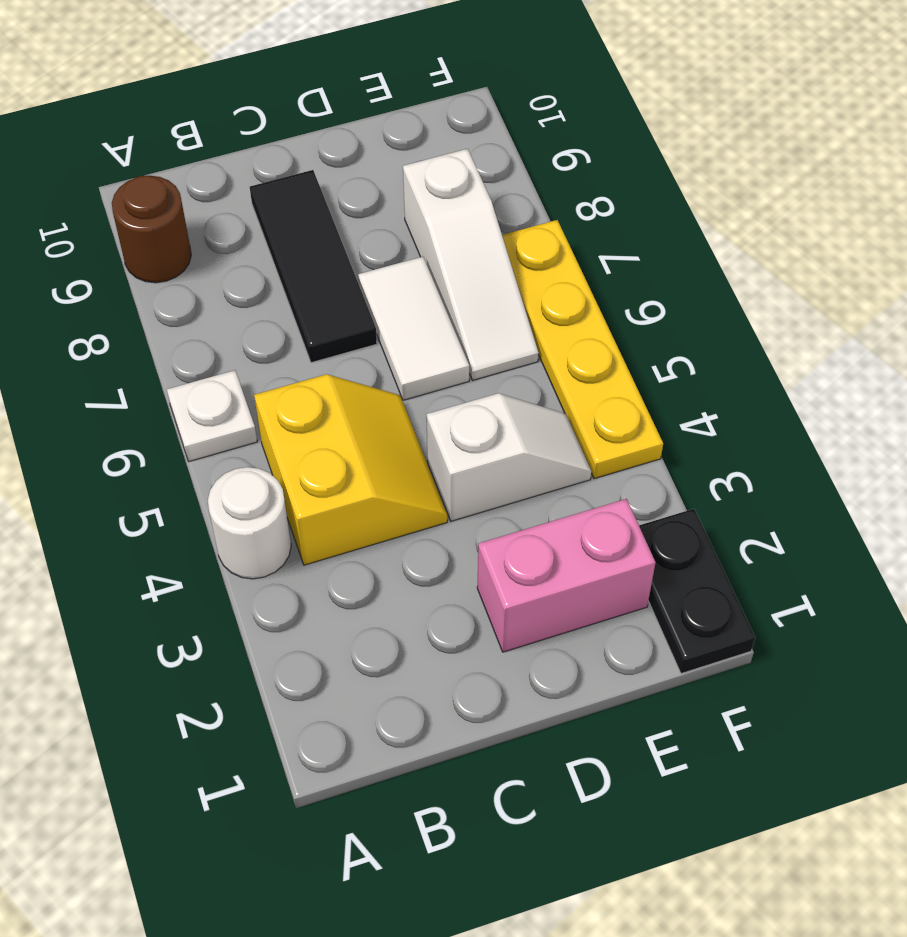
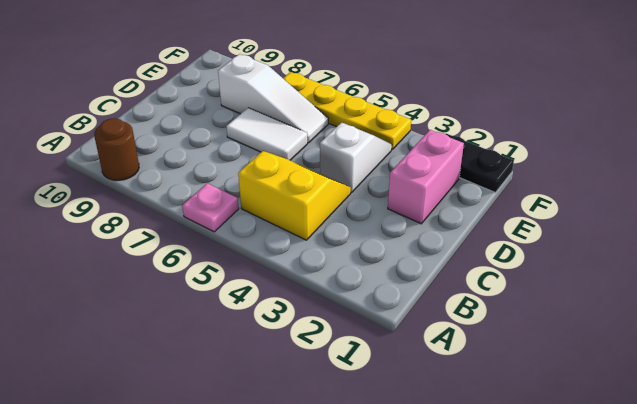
white round brick A4 level 1 -> none
white plate A6 level 1 -> pink plate A6 level 1
black tile C7:C9 level 1 -> none

